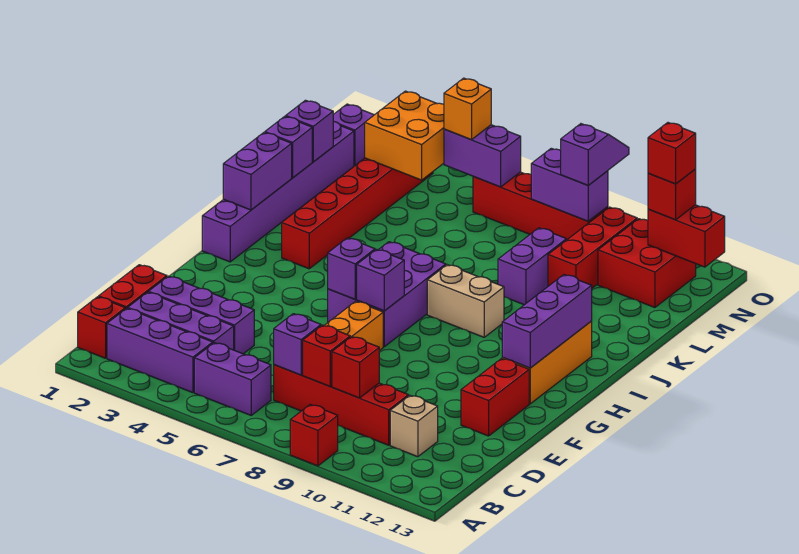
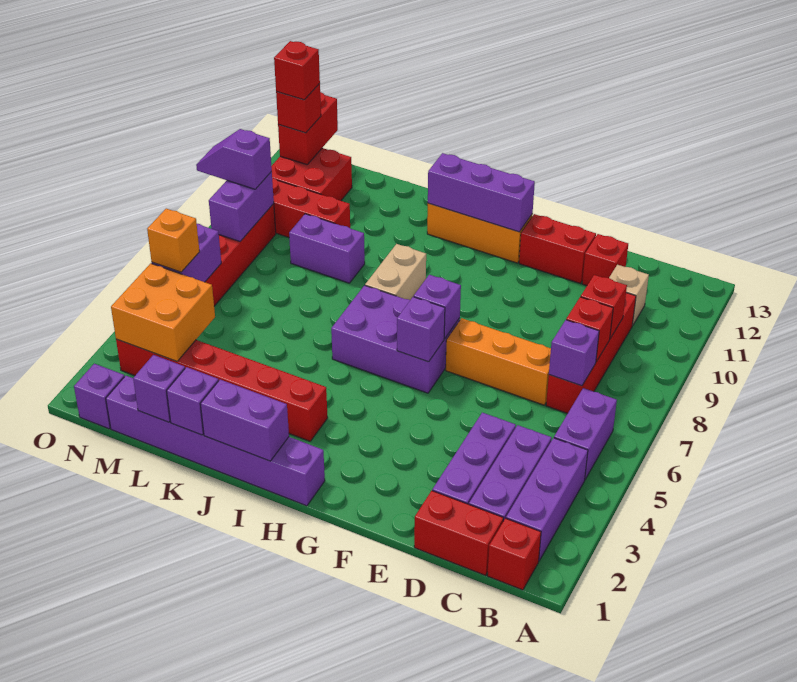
red brick A9 level 1 -> red brick D12 level 1

